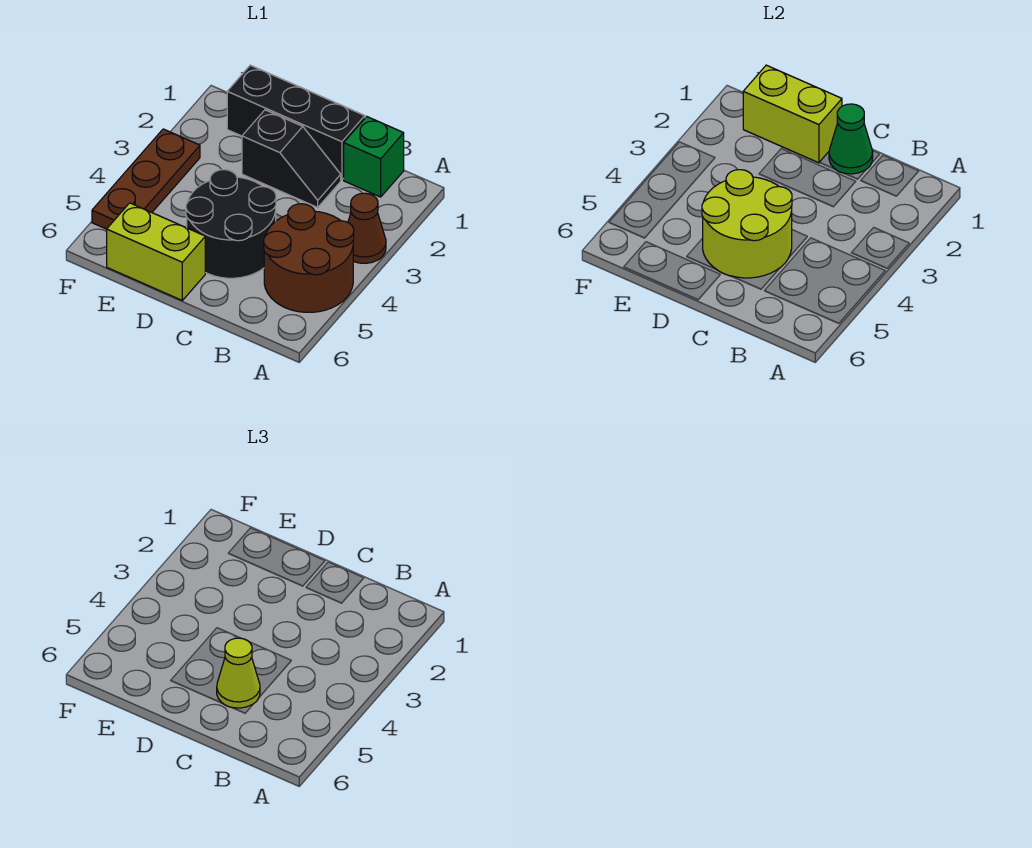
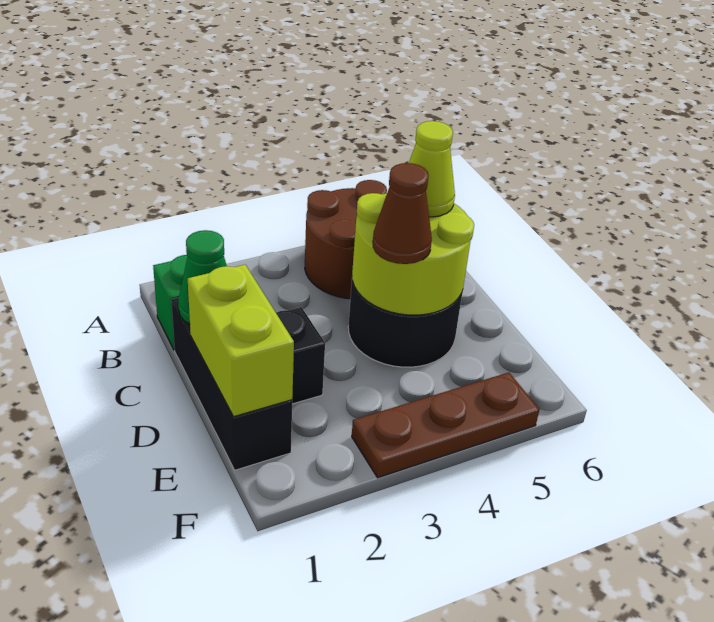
brown cone A3 level 1 -> brown cone D4 level 3
lime brick D6:E6 level 1 -> none

